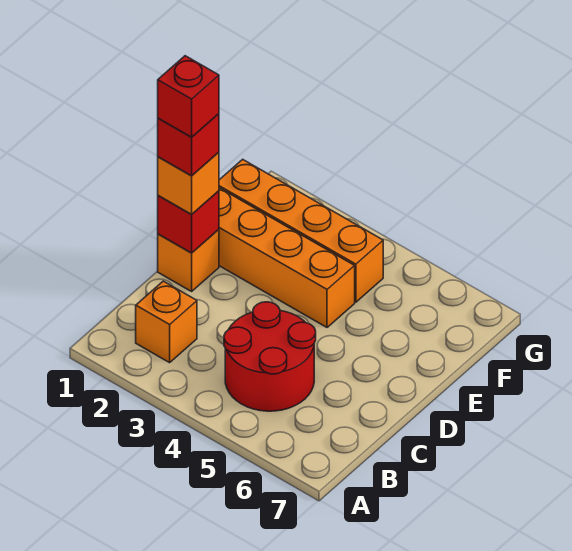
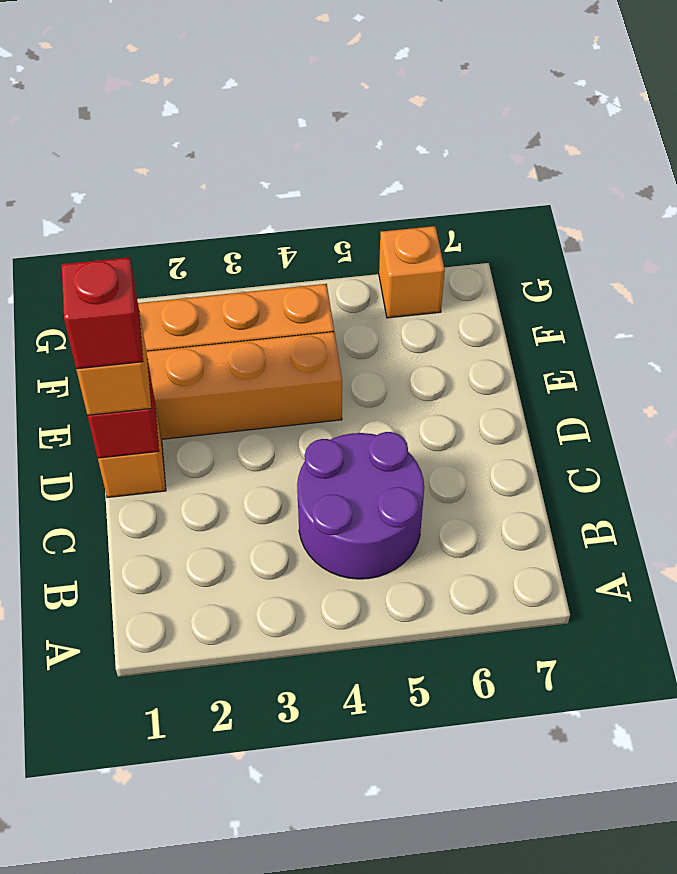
orange brick B2 level 1 -> orange brick G6 level 1
red round brick B4:C5 level 1 -> purple round brick B4:C5 level 1
red brick D1 level 5 -> none

